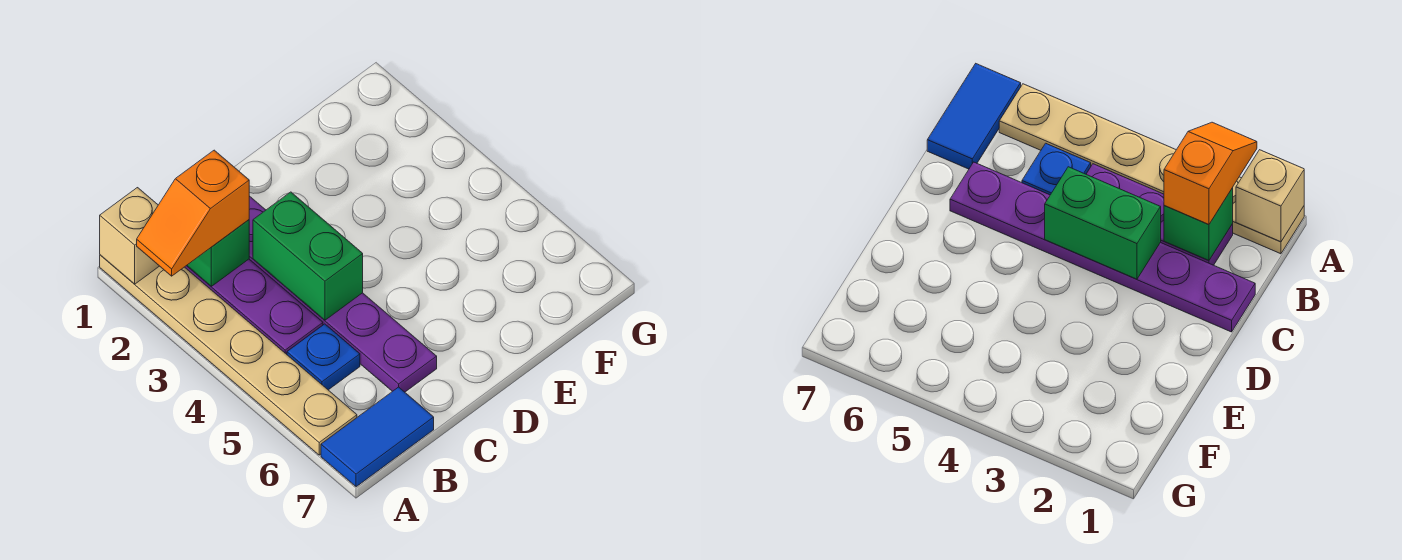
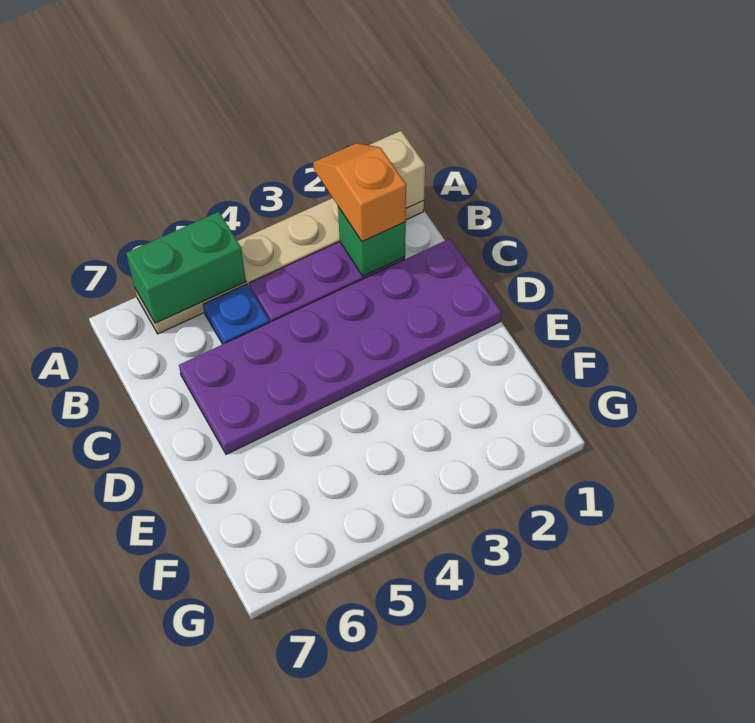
blue tile A7:B7 level 1 -> none
purple plate C1:C6 level 1 -> purple plate C1:D6 level 1
green brick C3:C4 level 2 -> green brick A5:A6 level 2

